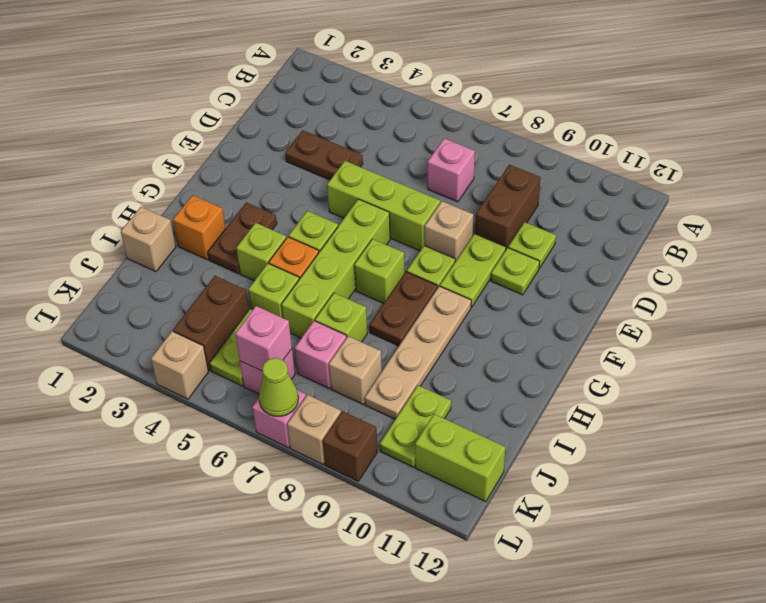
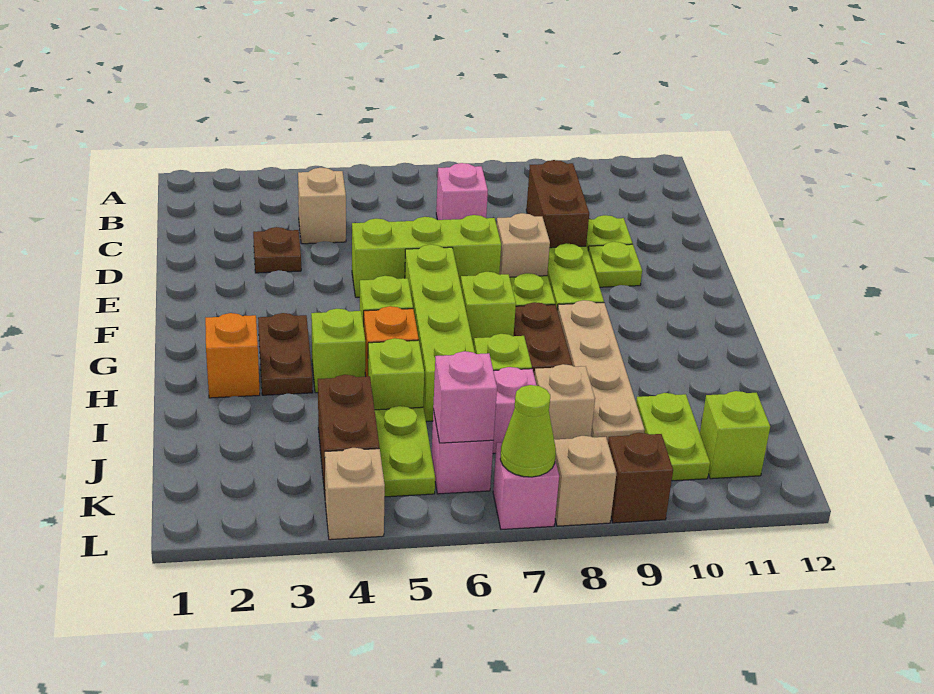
brown plate D3:D4 level 1 -> brown plate D3 level 1
tan brick I1 level 1 -> tan brick C4 level 1
lime brick K11:K12 level 1 -> lime brick K11 level 1

